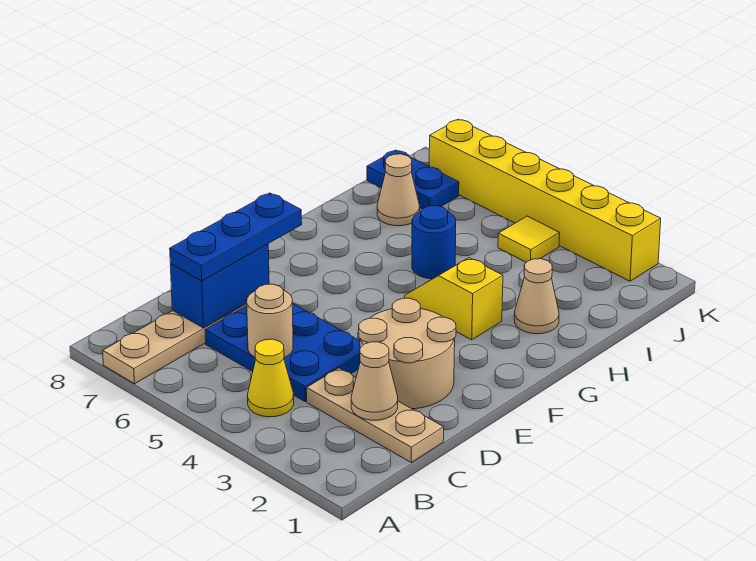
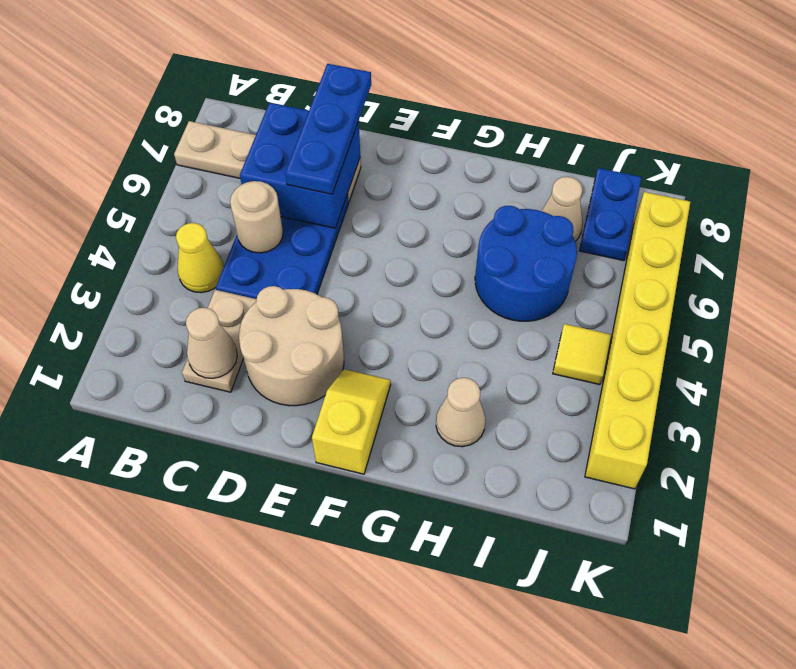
tan plate C1:C3 level 1 -> tan plate C2:C3 level 1
blue brick C7:D7 level 2 -> blue brick C6:D7 level 2
blue plate C7:E7 level 3 -> blue plate D6:D8 level 3
yellow slope G3:G4 level 1 top 3 -> yellow slope F1:F2 level 1 top 1
blue round brick H5 level 1 -> blue round brick H5:I6 level 1

